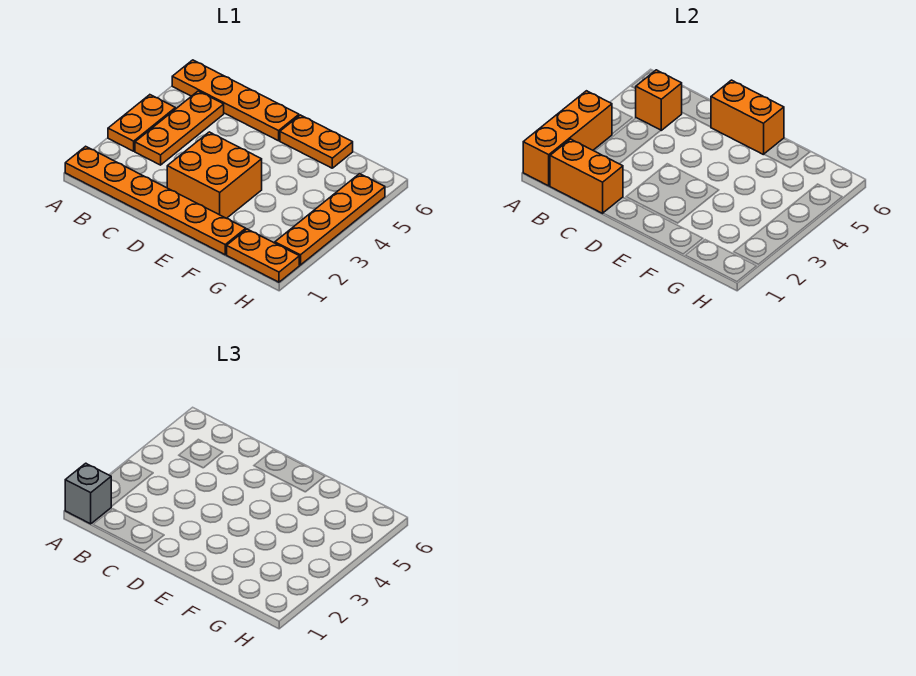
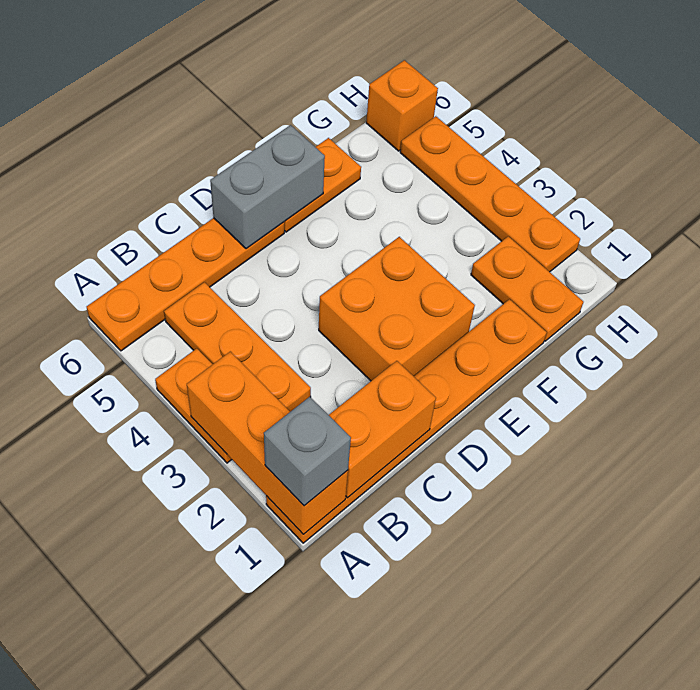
orange brick B5 level 2 -> orange brick H6 level 1
orange brick D6:E6 level 2 -> grey brick D6:E6 level 2
orange plate G1:H1 level 1 -> orange plate G1:G2 level 1

